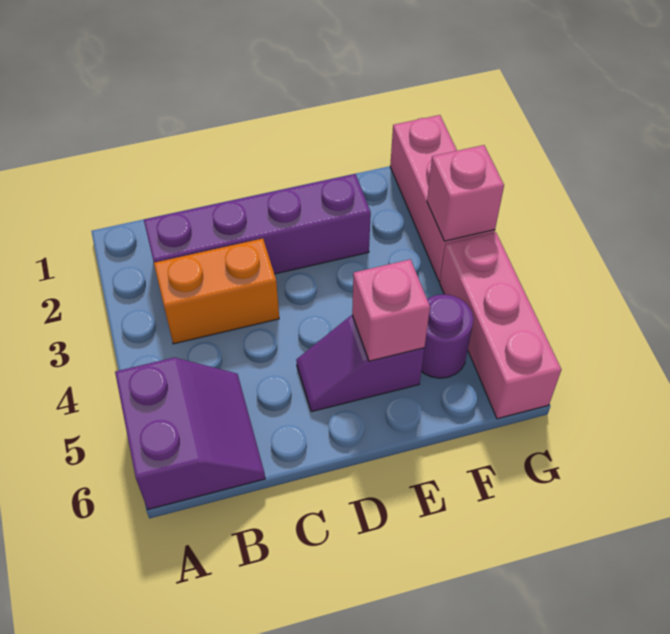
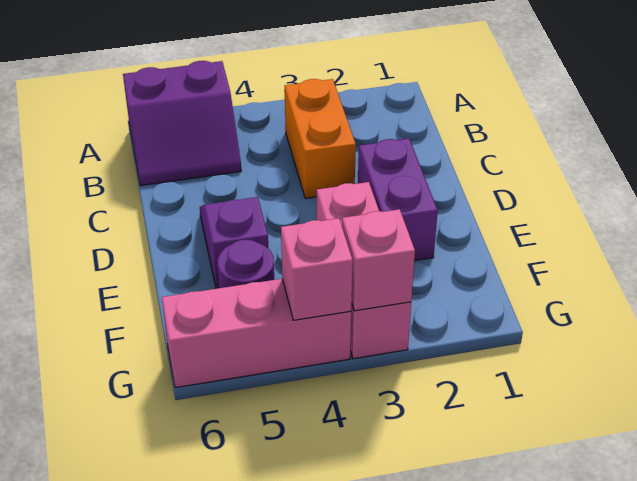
purple brick B2:E2 level 1 -> purple brick D2:E2 level 1
pink brick E5 level 2 -> pink brick G4 level 2
pink brick G1:G3 level 1 -> pink brick E3:G3 level 1

